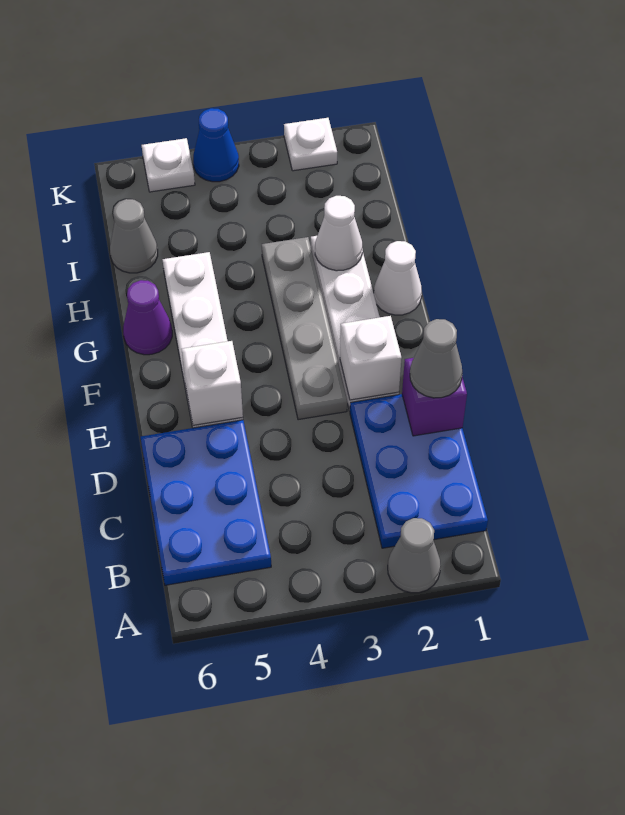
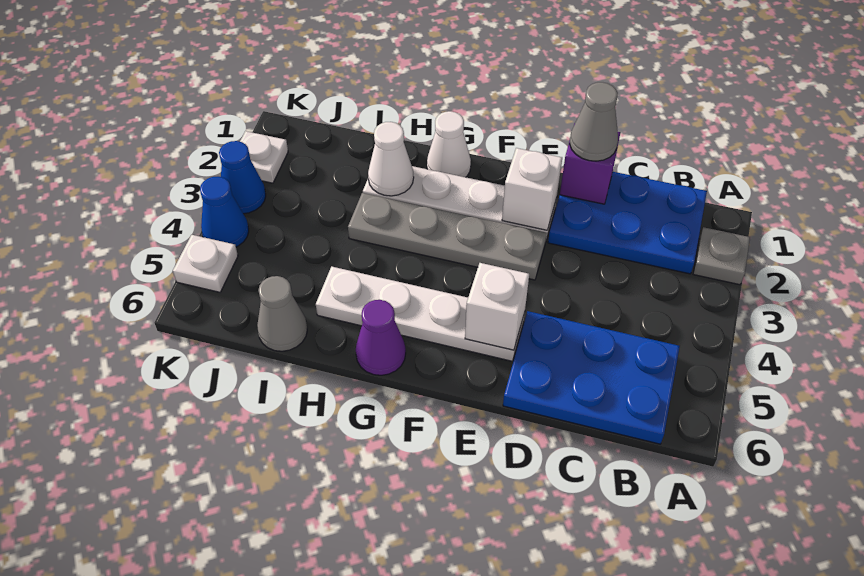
grey cone A2 level 1 -> grey plate A2 level 1
none -> blue cone K3 level 1

